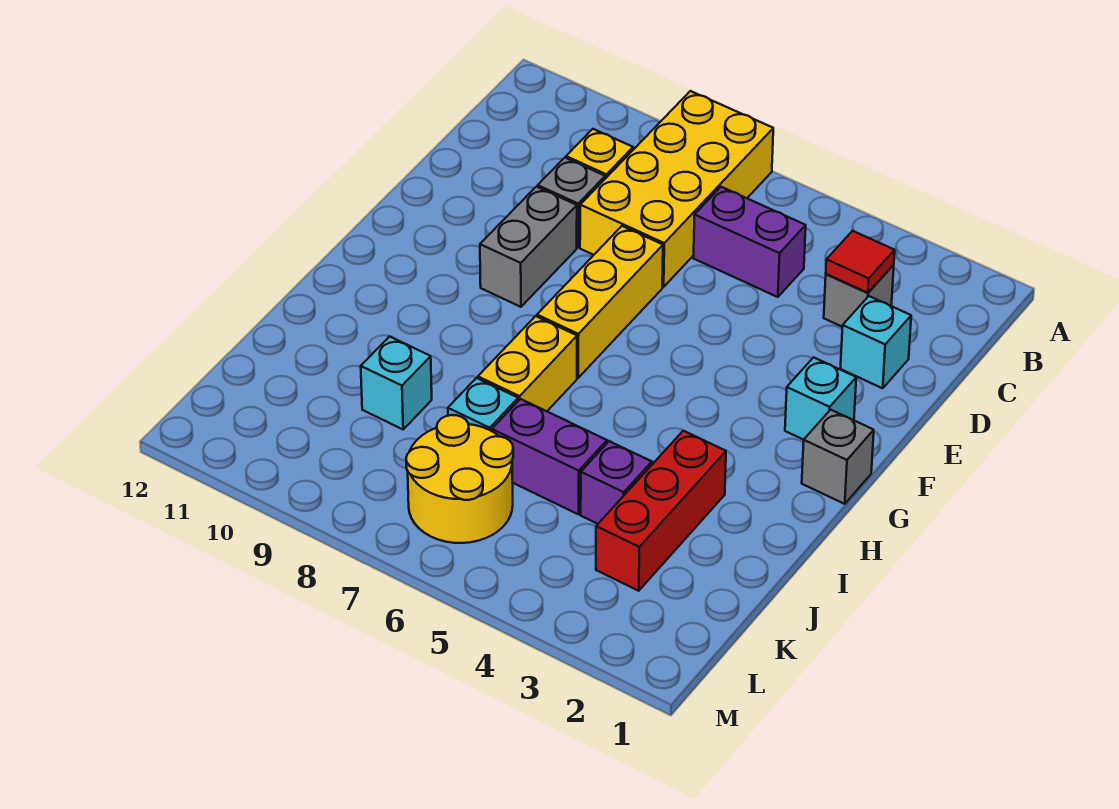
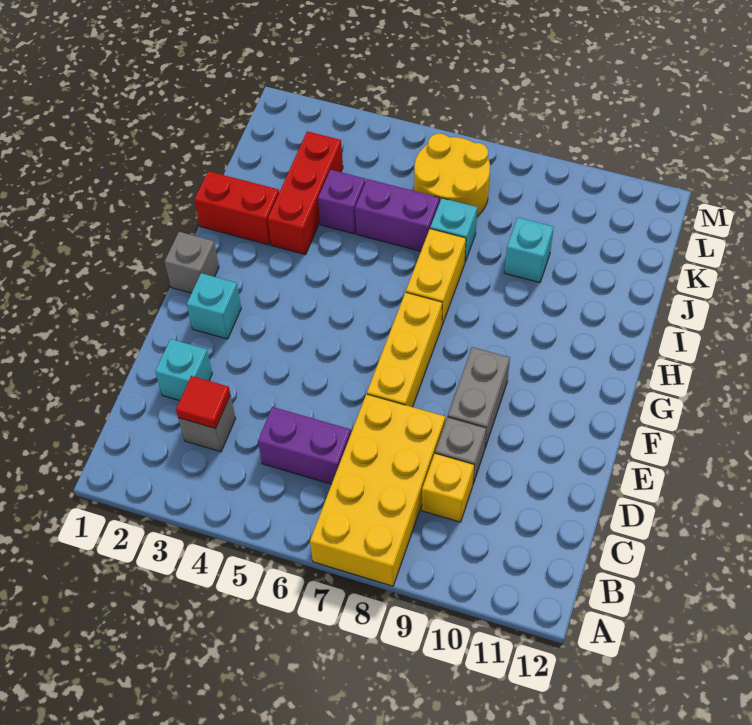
none -> red brick I1:I2 level 1

